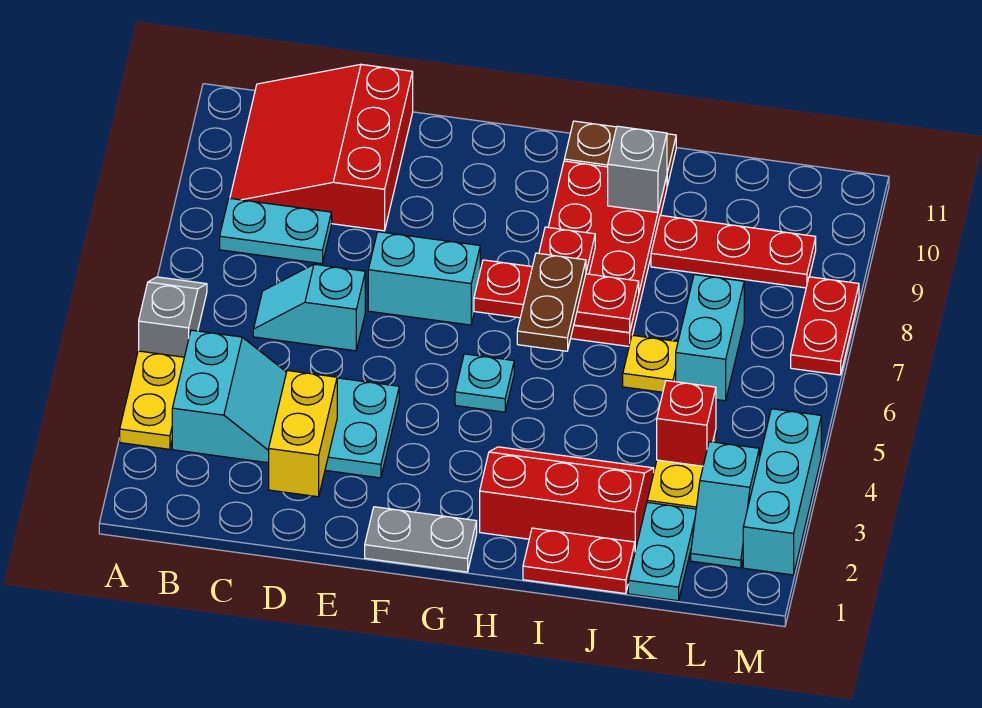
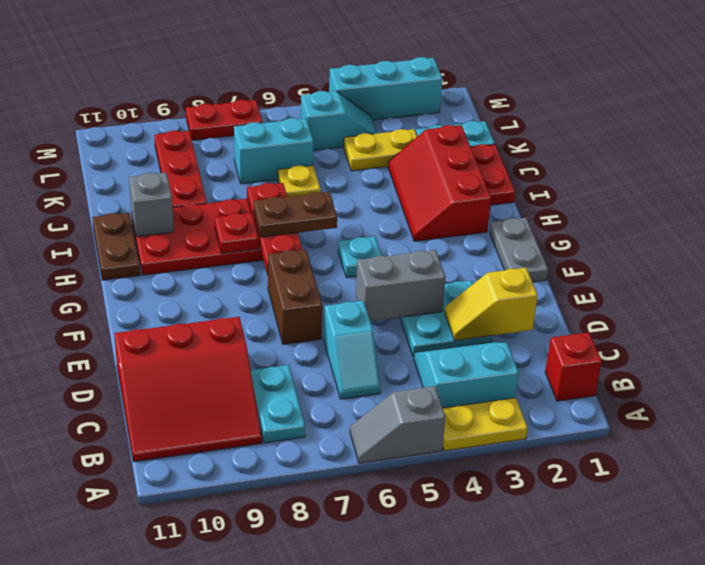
yellow brick D2:D3 level 2 -> yellow slope D2:D3 level 2 top 2
none -> grey brick E4:E5 level 2
cyan brick E7:F7 level 1 -> brown brick E7:F7 level 1
red brick K4 level 2 -> red brick B1 level 1
cyan slope L2:L3 level 1 top 3 -> cyan slope L4:L5 level 1 top 5

